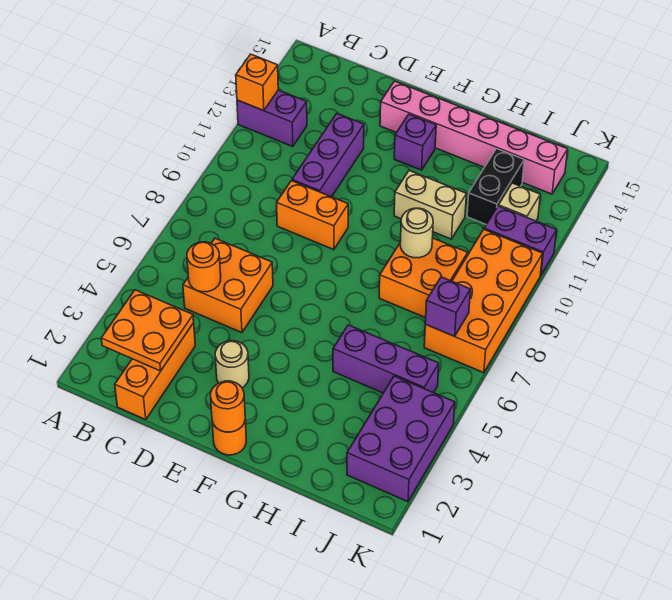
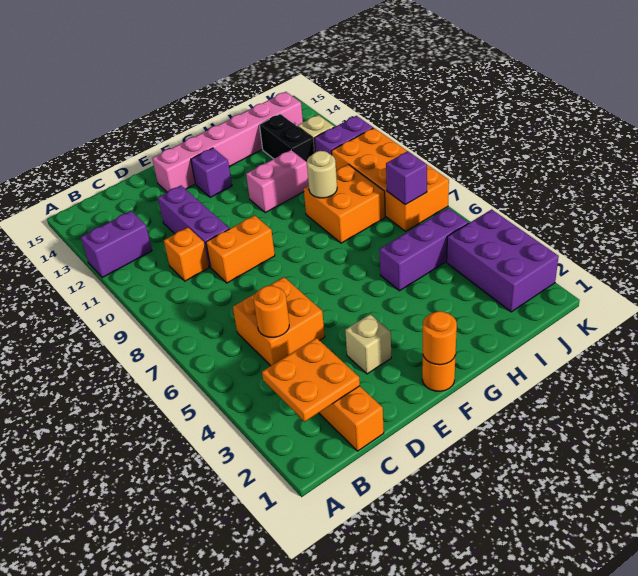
orange brick A12 level 2 -> orange brick C10 level 1
tan round brick E3 level 1 -> tan brick E3 level 1
tan brick G11:H11 level 1 -> pink brick G11:H11 level 1

